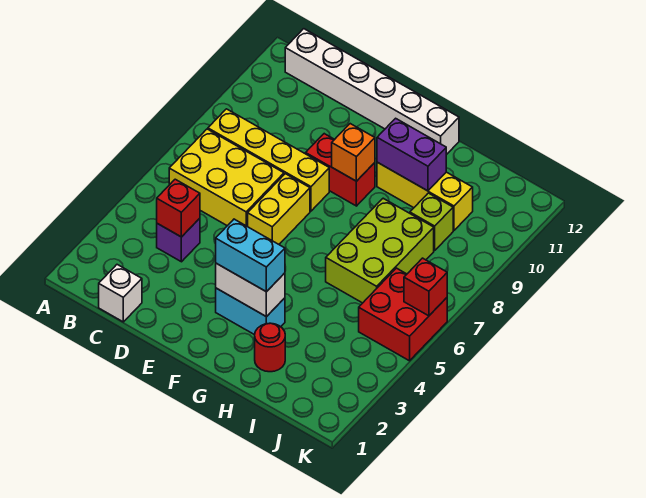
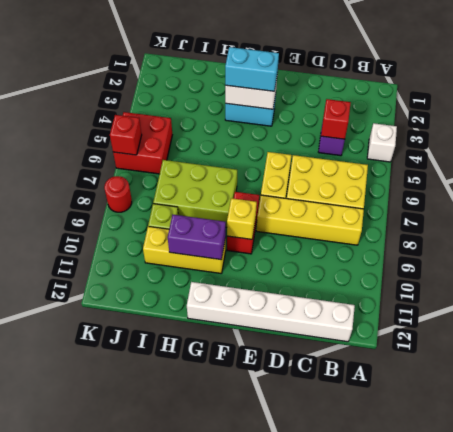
white brick C1 level 1 -> white brick A4 level 1
red brick E9:F9 level 1 -> red brick F8:F9 level 1
orange brick F9 level 2 -> yellow brick F9 level 2
red round brick H2 level 1 -> red round brick K8 level 1
lime brick H6:I8 level 1 -> lime brick G7:I8 level 1

